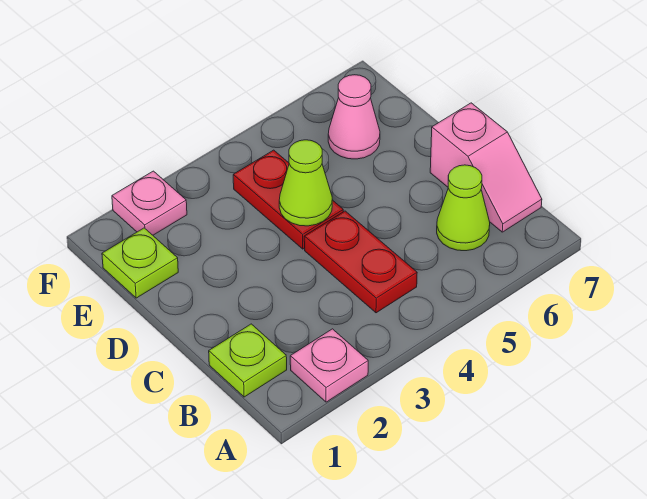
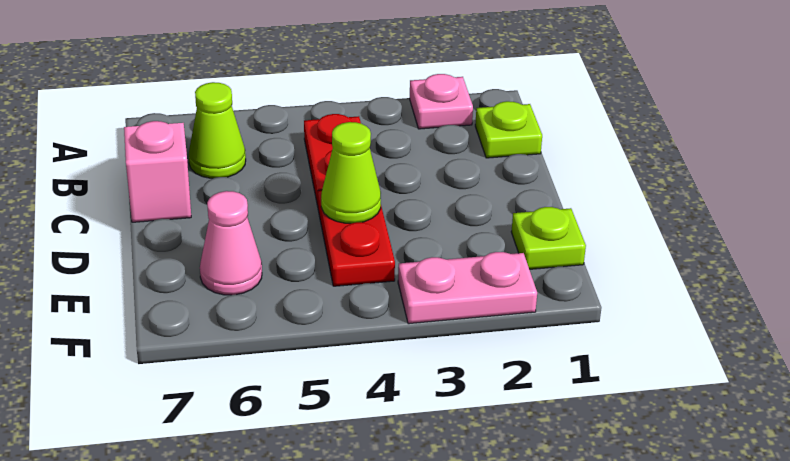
pink plate F2 level 1 -> pink plate F2:F3 level 1

